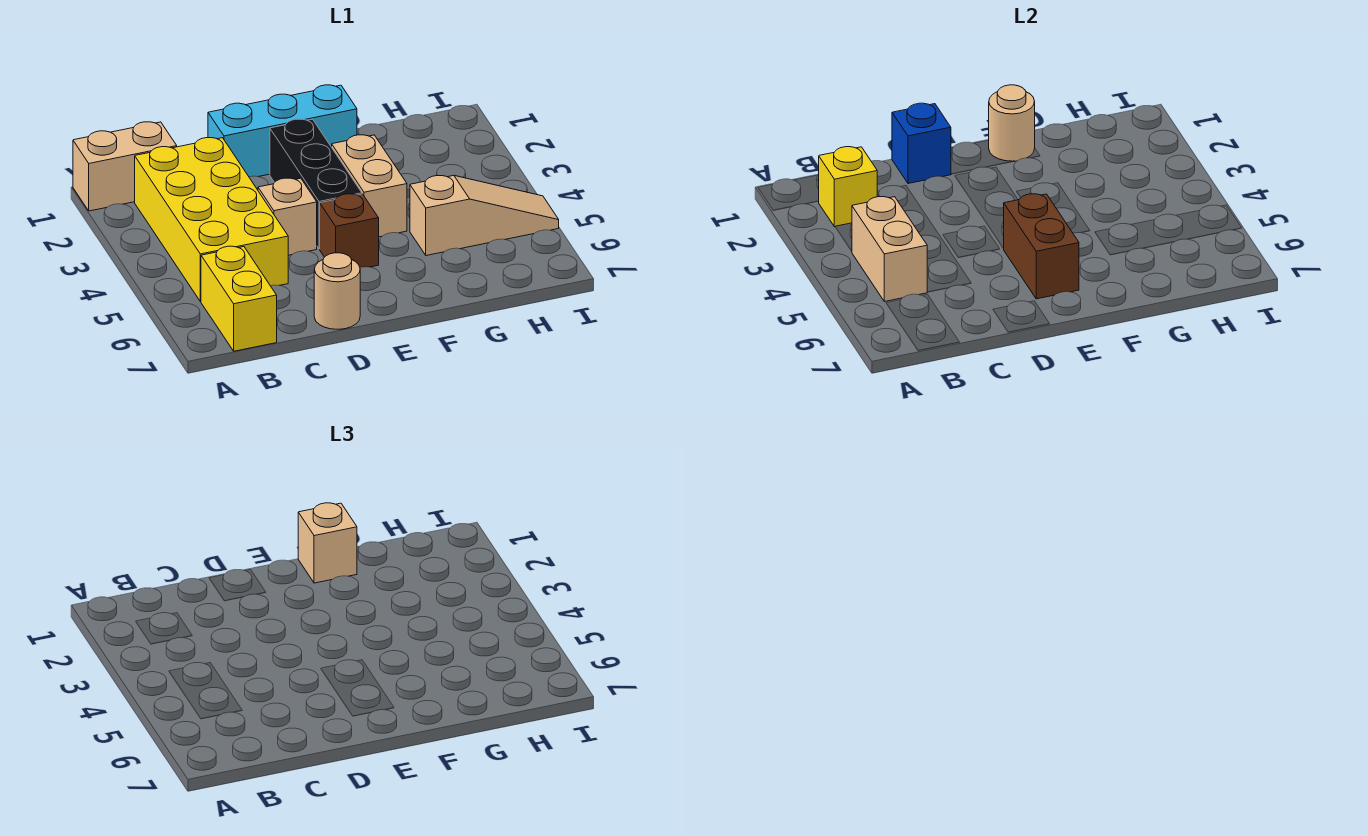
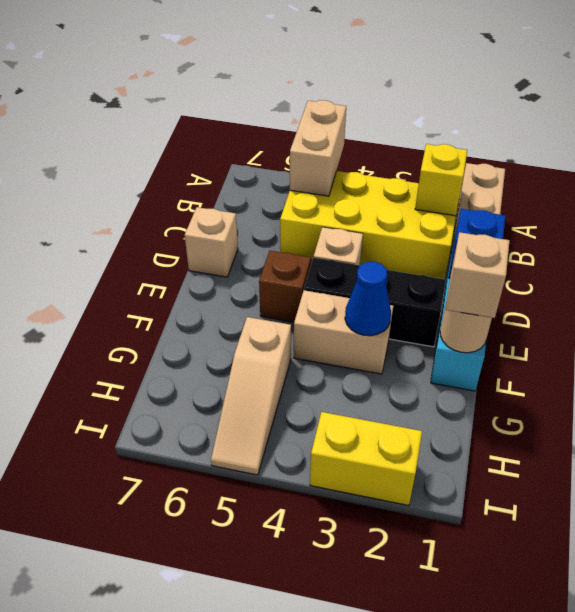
tan brick B4:B5 level 2 -> tan brick A5:B5 level 2
yellow brick B6:B7 level 1 -> yellow brick I2:I3 level 1
tan round brick D7 level 1 -> tan brick D7 level 1
brown brick E5:E6 level 2 -> none
none -> blue cone F3 level 2

